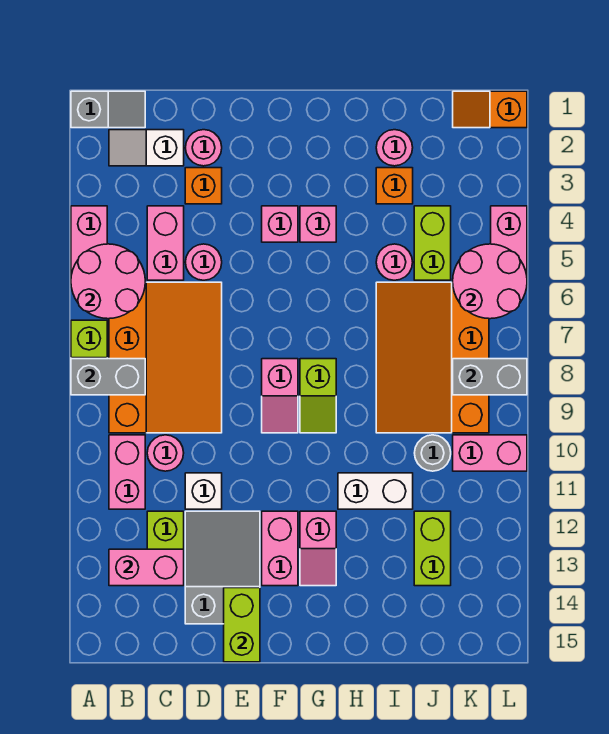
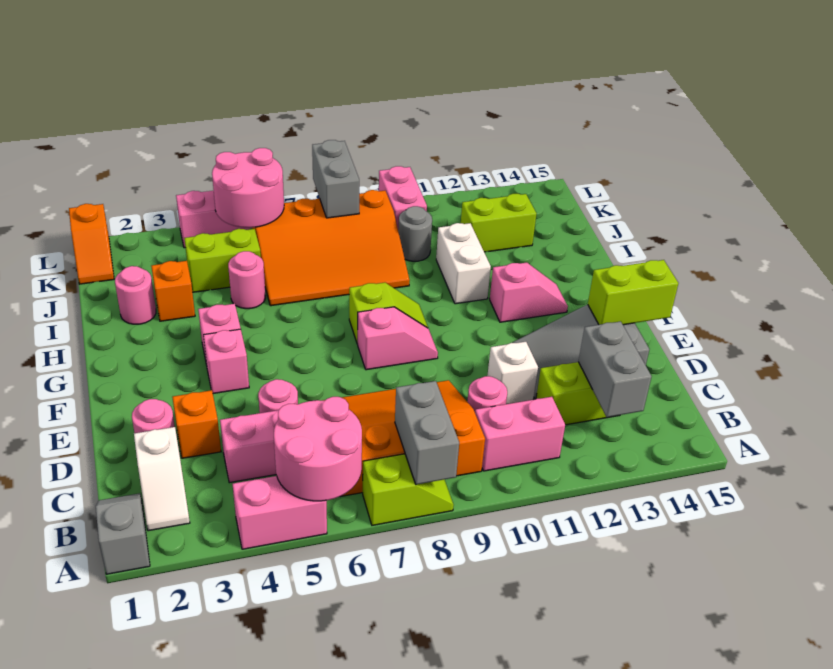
pink brick B13:C13 level 2 -> grey brick B13:C13 level 2
pink brick F12:F13 level 1 -> none

